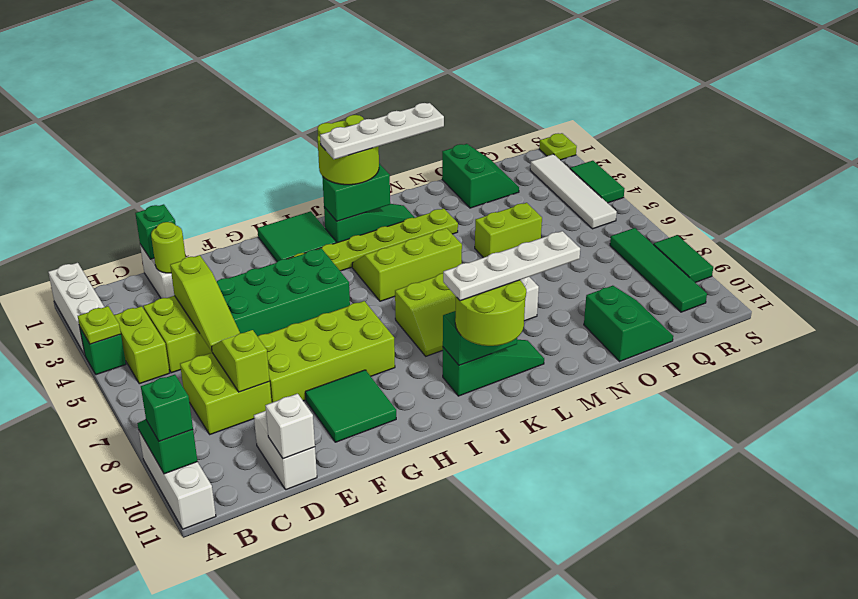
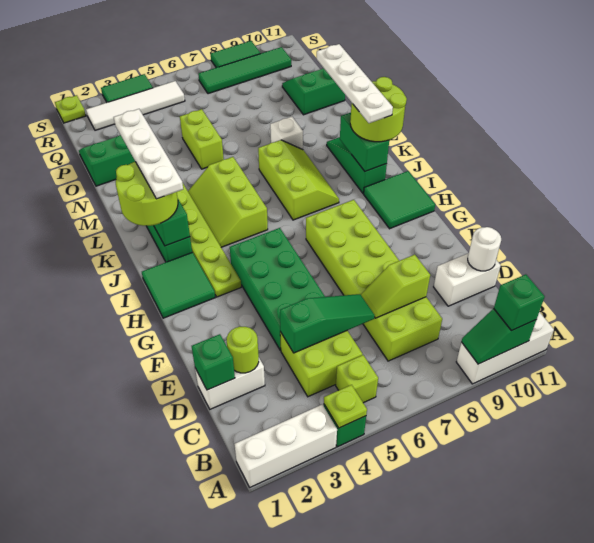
lime brick B4:B5 level 1 -> lime brick B5 level 1
lime slope D4:D6 level 2 top 4 -> green slope D4:D6 level 2 top 4
white brick D11 level 2 -> white round brick D11 level 2
green tile F9:G10 level 1 -> green tile H10:I11 level 1

